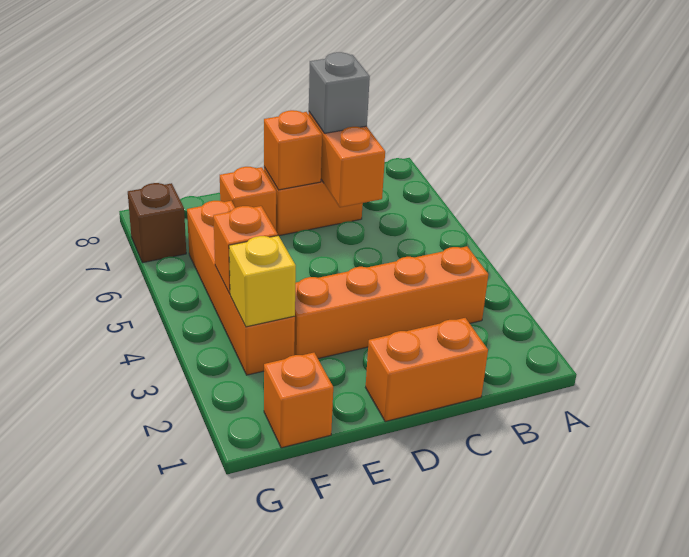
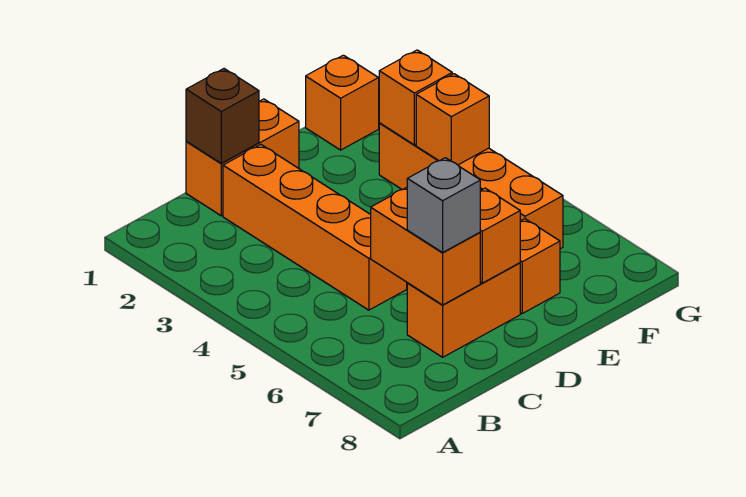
orange brick B3:E3 level 1 -> orange brick C2:C5 level 1
yellow brick F3 level 2 -> orange brick F3 level 2
brown brick G7 level 1 -> brown brick C1 level 2

